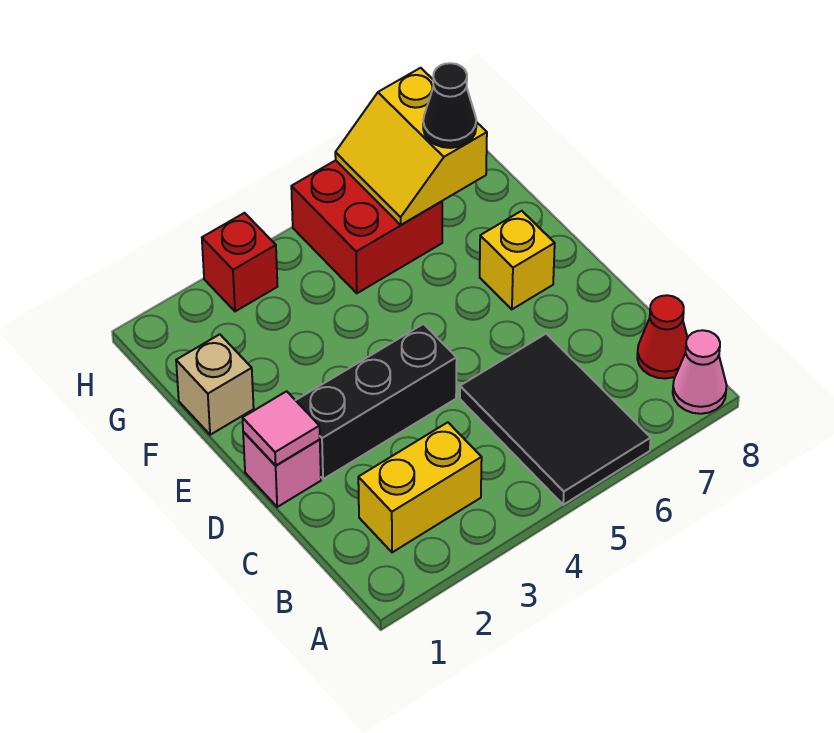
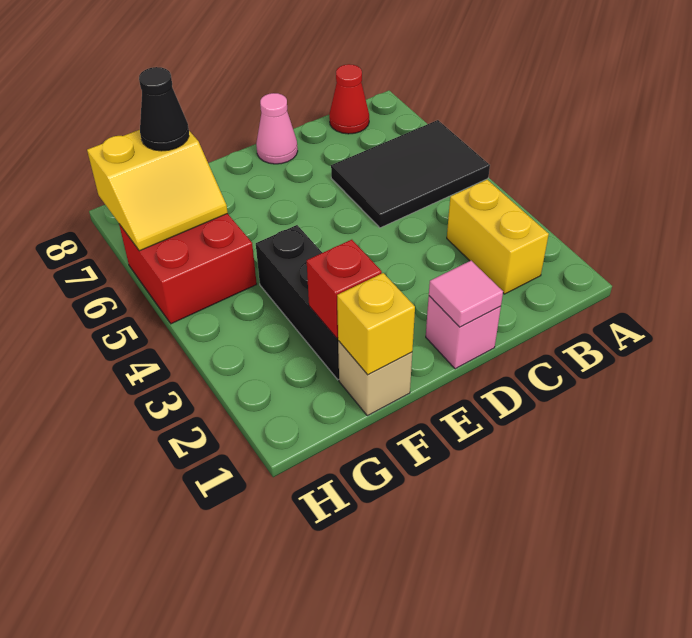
pink cone A8 level 1 -> pink cone D8 level 1
black brick D2:D4 level 1 -> black brick F2:F4 level 1
yellow brick E7 level 1 -> yellow brick F1 level 2
red brick H3 level 1 -> red brick F2 level 2

